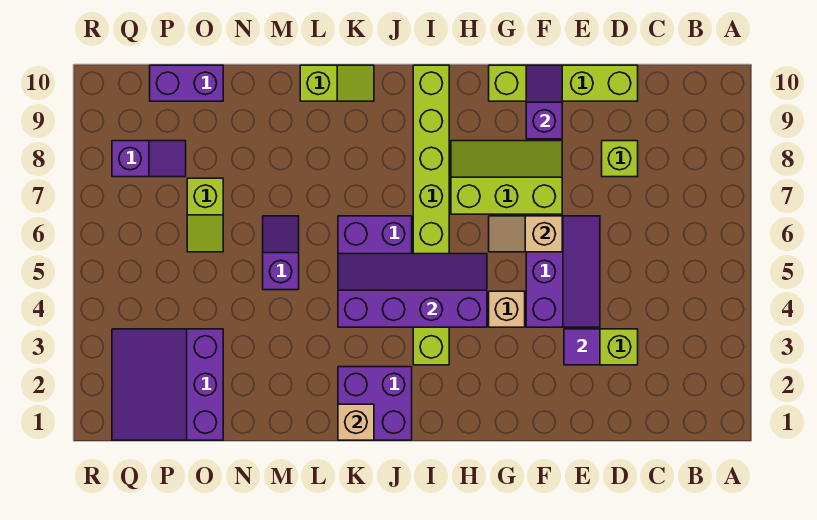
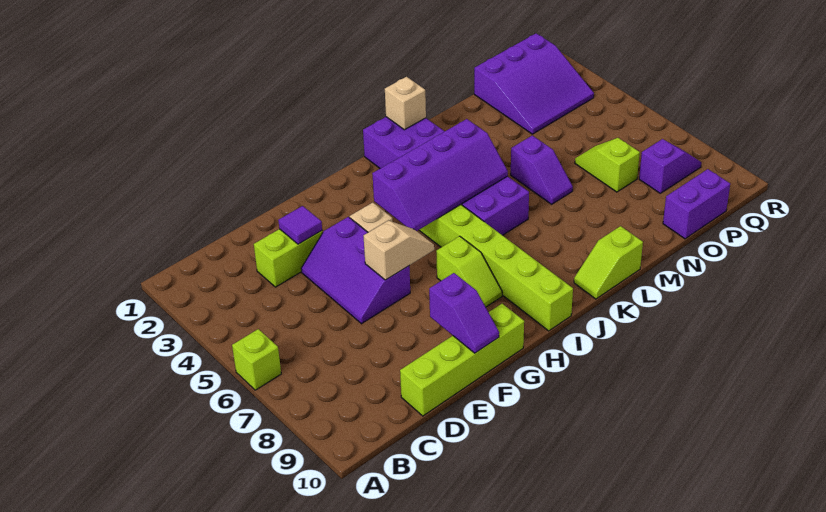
lime brick D8 level 1 -> lime brick A6 level 1
lime slope F7:H8 level 1 top 7 -> lime slope H7:H8 level 1 top 7
purple slope O1:Q3 level 1 top O -> purple slope O1:Q3 level 1 top 1
purple slope P8:Q8 level 1 top Q -> purple slope P8:Q8 level 1 top P

